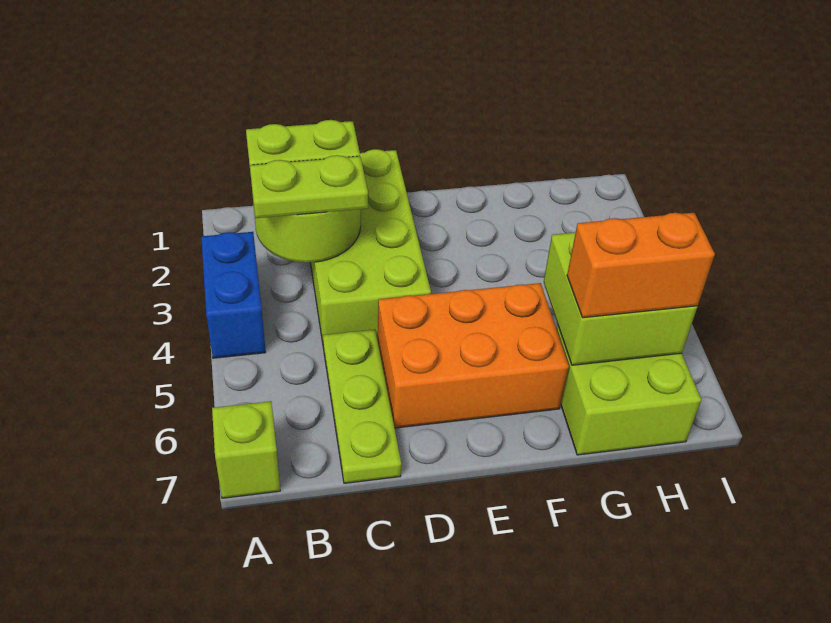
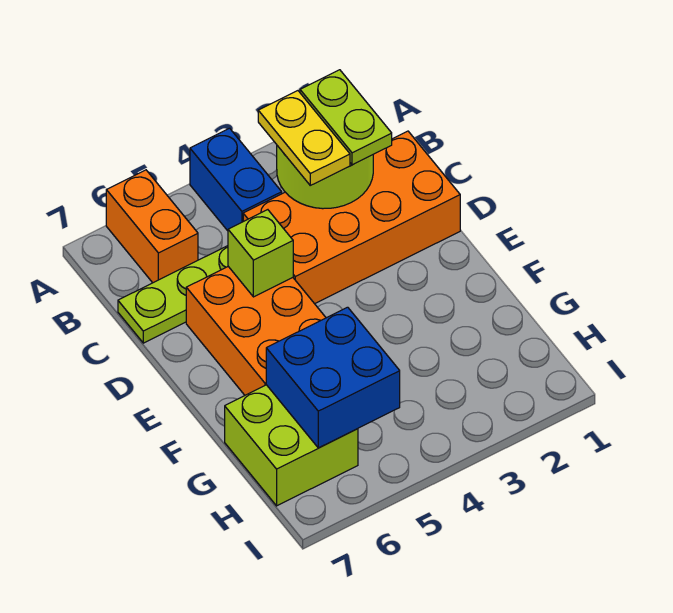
blue brick A3:A4 level 1 -> blue brick A4:B4 level 1
lime brick A7 level 1 -> lime brick D5 level 2
lime plate B3:C3 level 3 -> yellow plate B3:C3 level 3
lime brick C1:D4 level 1 -> orange brick C1:D4 level 1
lime brick G5:H6 level 2 -> blue brick G5:H6 level 2
orange brick G6:H6 level 3 -> orange brick A6:B6 level 1

